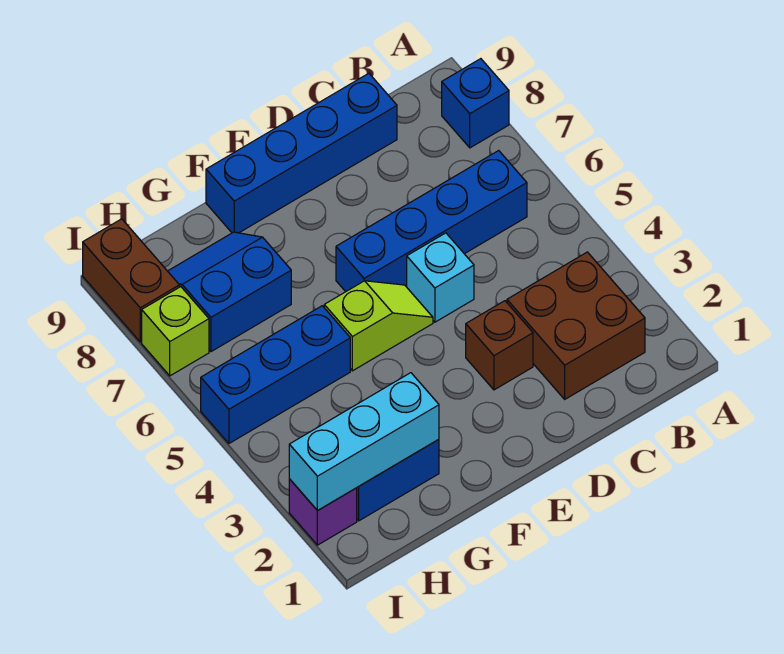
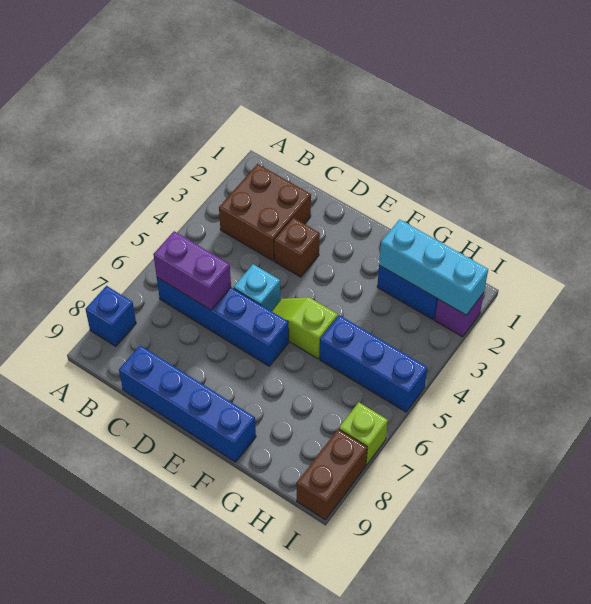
none -> purple brick B6:C6 level 2
blue slope G7:H8 level 1 top 7 -> none

